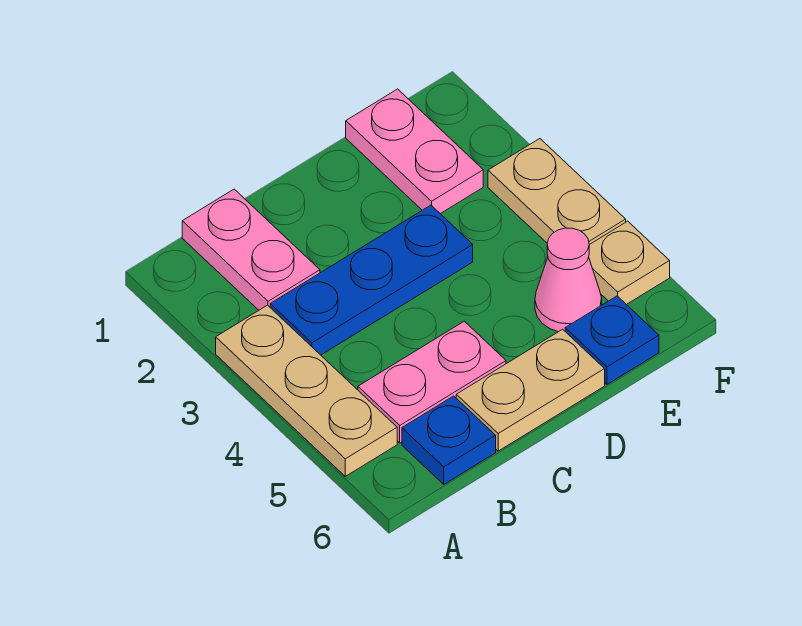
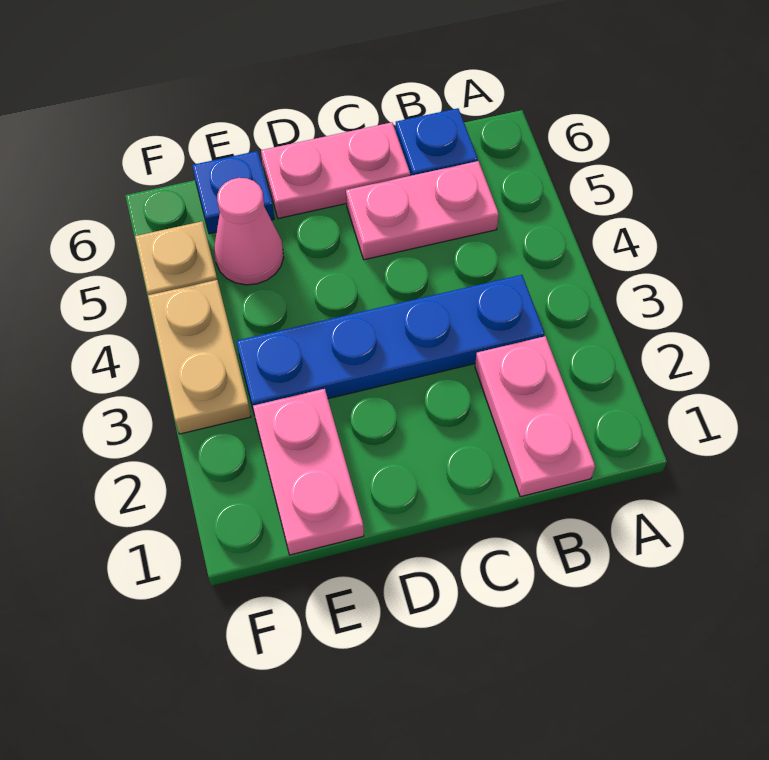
tan plate A3:A5 level 1 -> none
blue plate B3:D3 level 1 -> blue plate B3:E3 level 1
tan plate C6:D6 level 1 -> pink plate C6:D6 level 1

